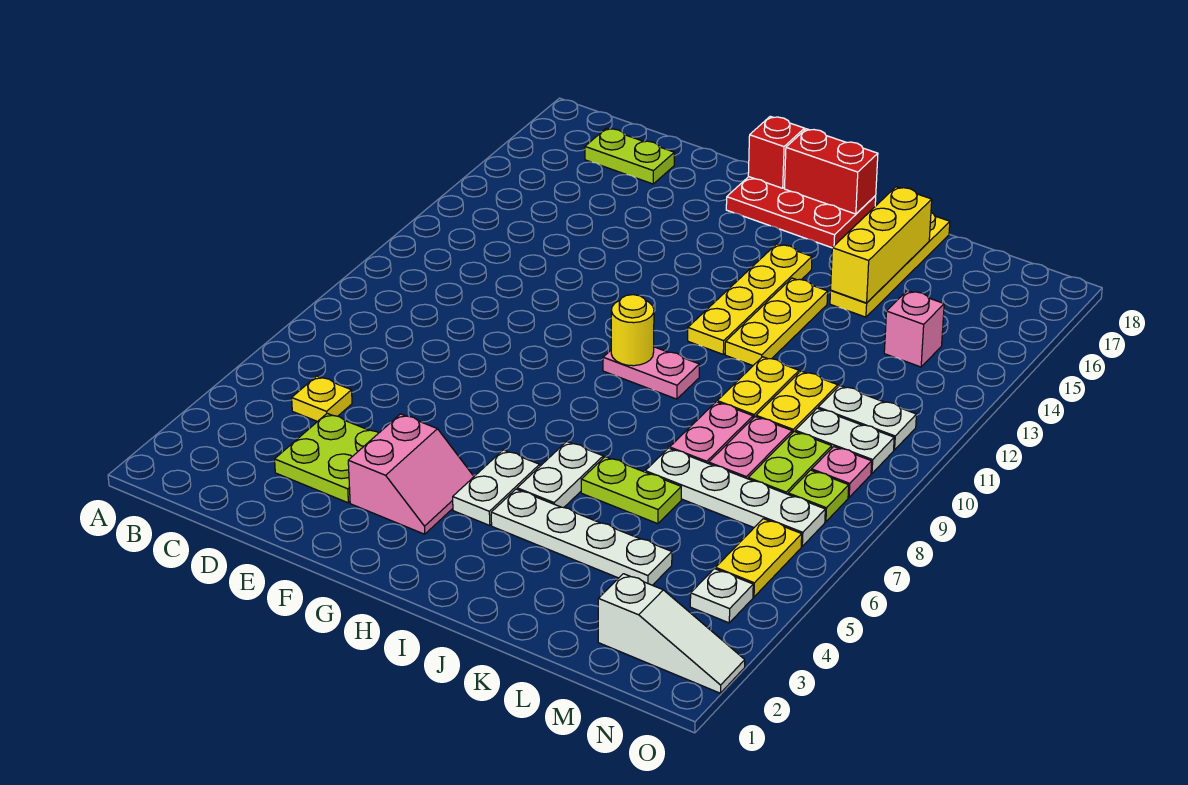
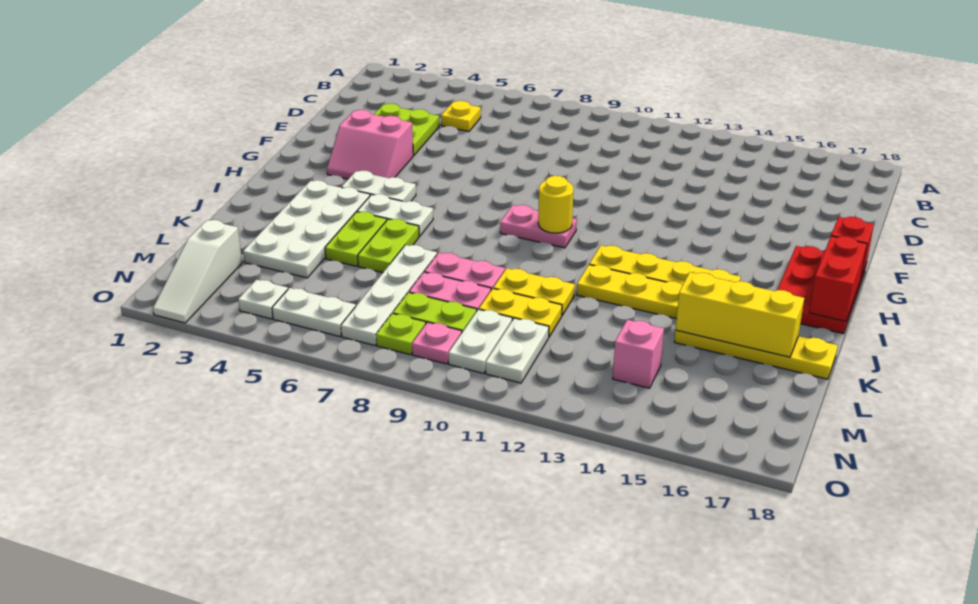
lime plate C17:D17 level 1 -> lime plate J5:K5 level 1
pink plate H10:I10 level 1 -> pink plate H9:H10 level 1
white plate I4:L4 level 1 -> white plate I3:L4 level 1
yellow plate N5:N6 level 1 -> white plate N5:N6 level 1

